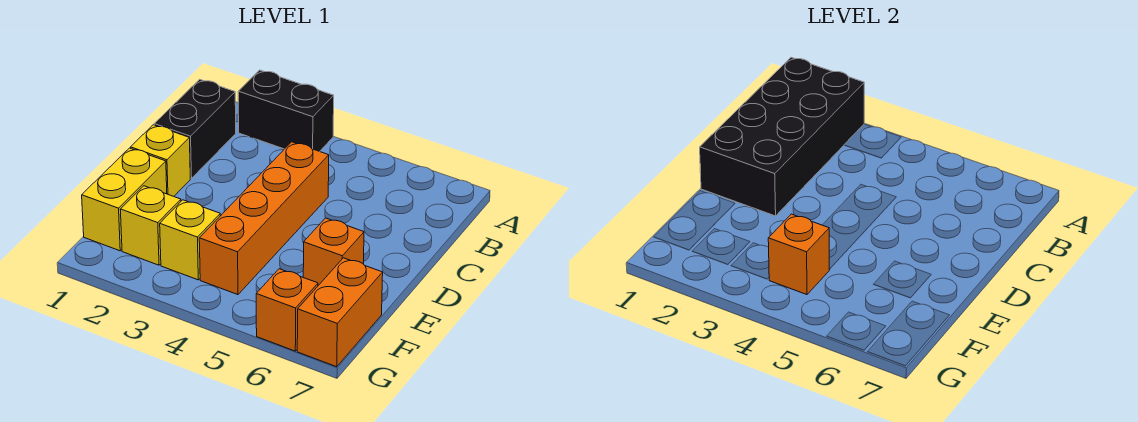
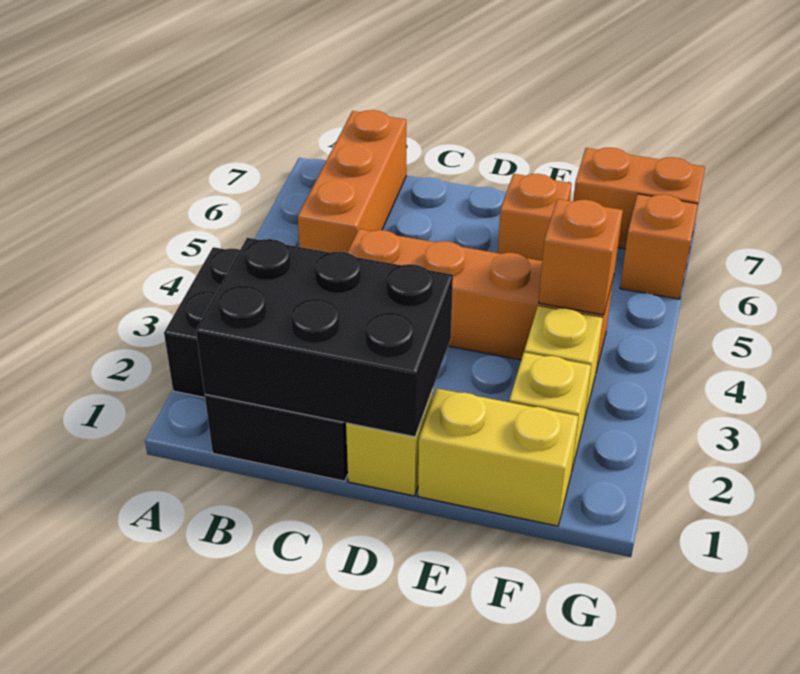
black brick A1:D2 level 2 -> black brick B1:D2 level 2
none -> orange brick B5:B7 level 1

